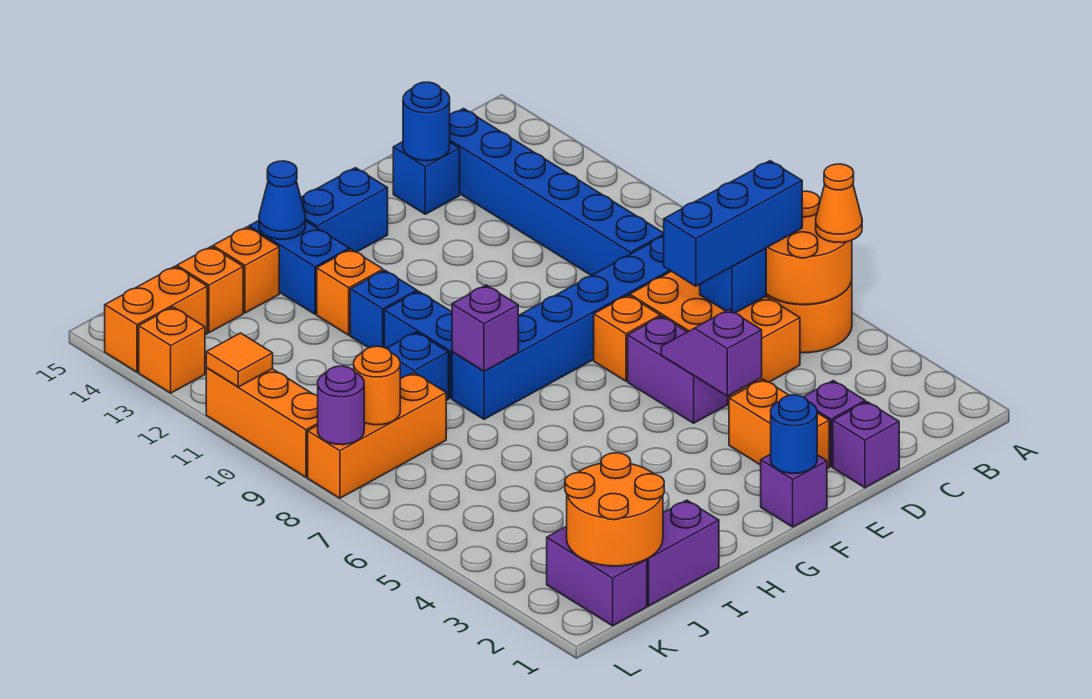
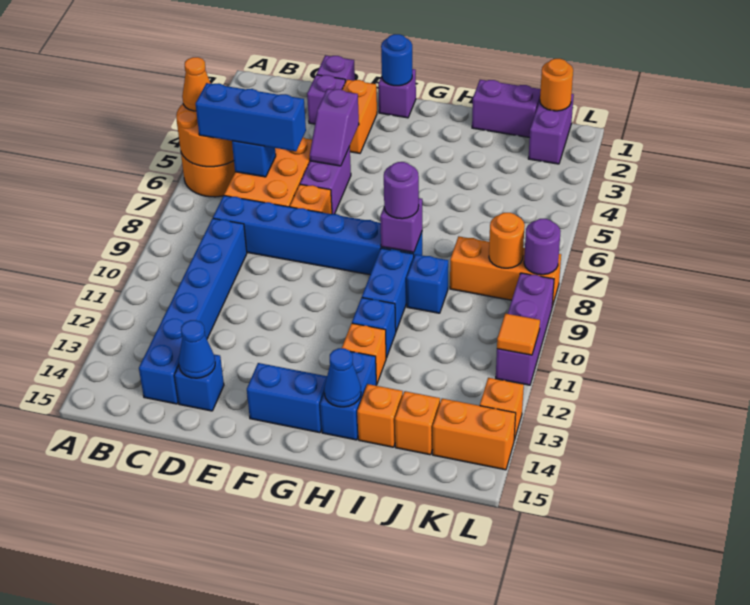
blue round brick D14 level 2 -> blue cone D14 level 2
none -> purple round brick H8 level 3
orange round brick J1:K2 level 2 -> orange round brick K1 level 2
orange brick L9:L11 level 1 -> purple brick L9:L11 level 1

